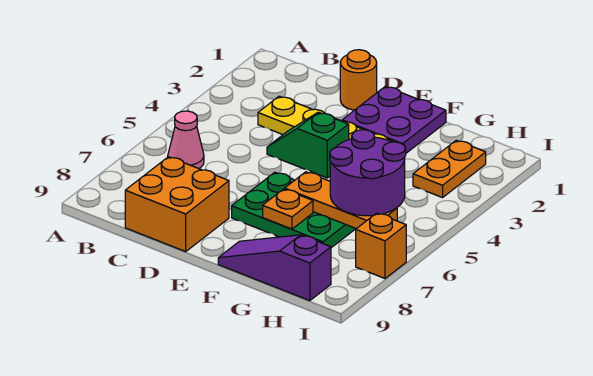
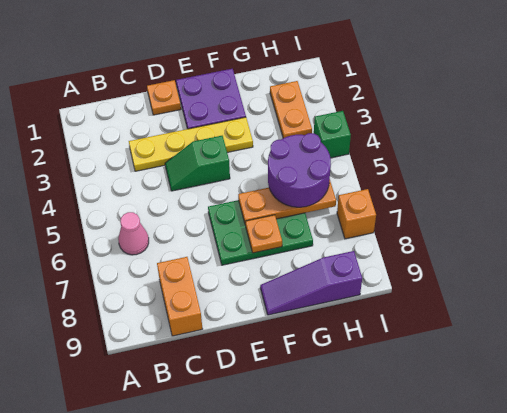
orange brick C8:D9 level 1 -> orange brick C8:C9 level 1
orange round brick D1 level 1 -> orange plate D1 level 1
none -> green brick I4 level 1

